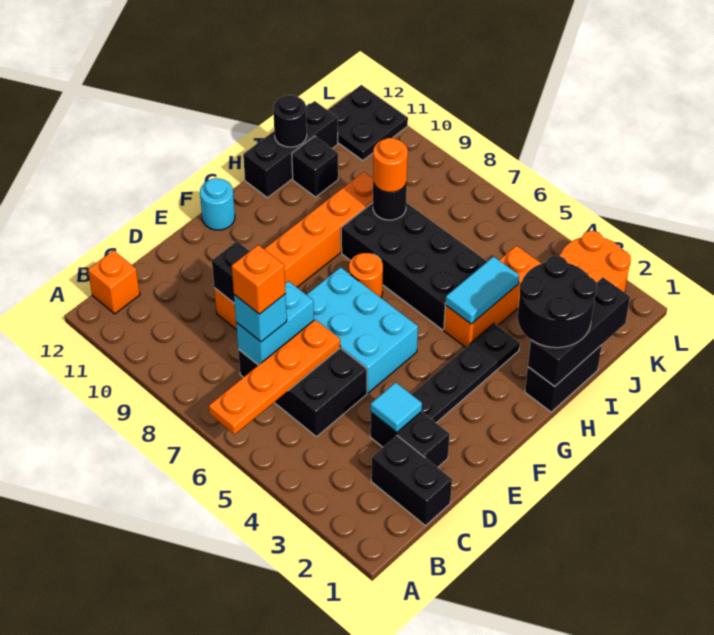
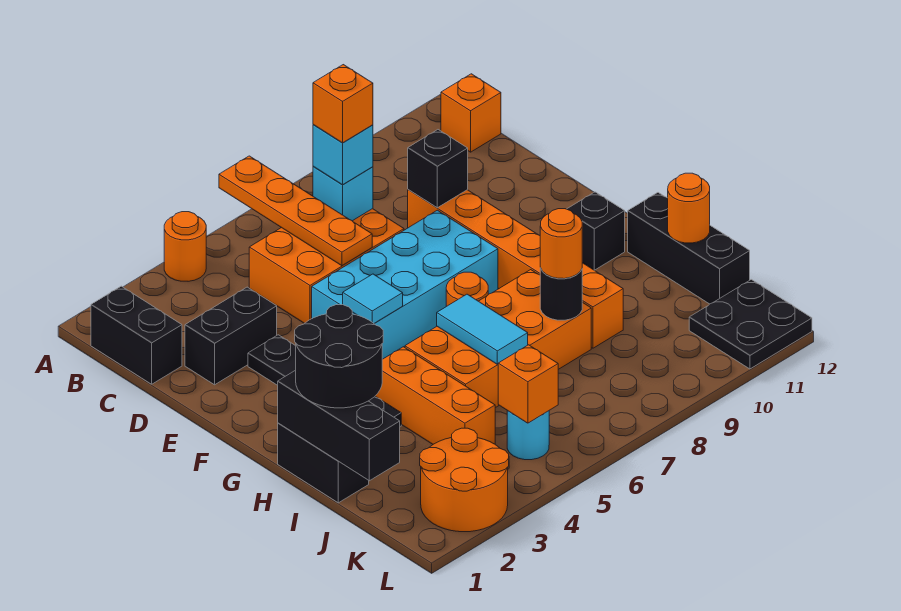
none -> orange round brick A4 level 1
black brick C1:C2 level 1 -> black brick B1:C1 level 1
black brick C5:D7 level 1 -> orange brick C5:D7 level 1
cyan brick C7:D7 level 2 -> cyan brick C7 level 2
cyan tile D3 level 2 -> cyan tile F5 level 2
cyan brick E5:F7 level 1 -> cyan brick E5:F8 level 1
cyan round brick F12 level 1 -> cyan round brick K5 level 1
cyan tile H4:I4 level 2 -> cyan tile H6:I6 level 2
black brick H5:I8 level 1 -> orange brick H5:I8 level 1
black brick I11 level 1 -> black brick G11 level 1
black round brick I12 level 2 -> orange round brick I12 level 2
none -> orange brick K5 level 2

